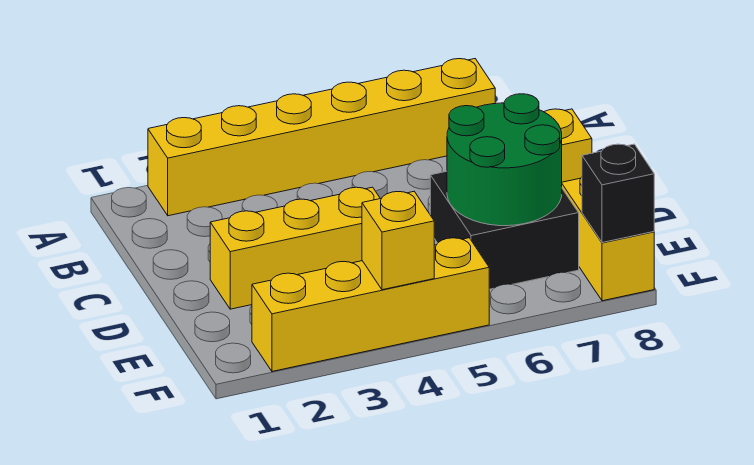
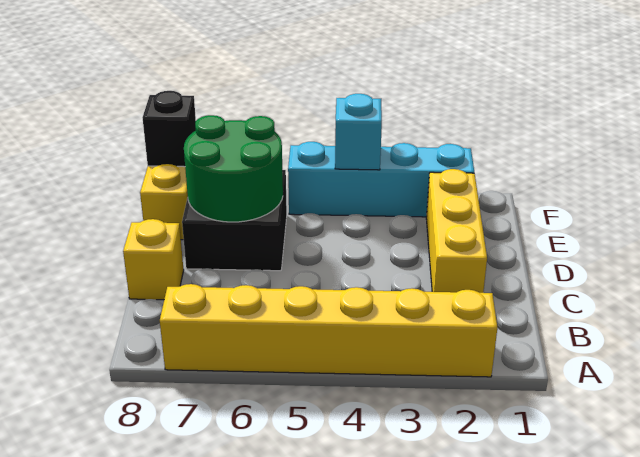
yellow brick D2:D4 level 1 -> yellow brick C2:E2 level 1
yellow brick F2:F5 level 1 -> cyan brick F2:F5 level 1
yellow brick F4 level 2 -> cyan brick F4 level 2

